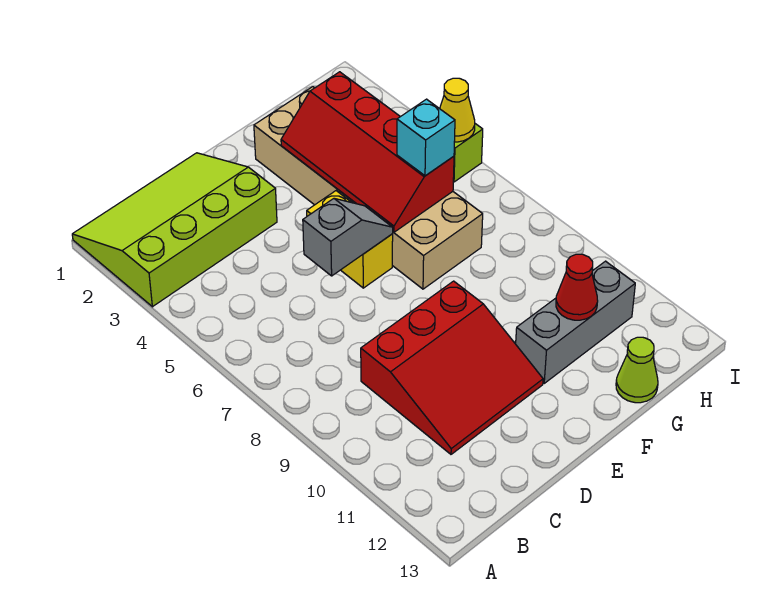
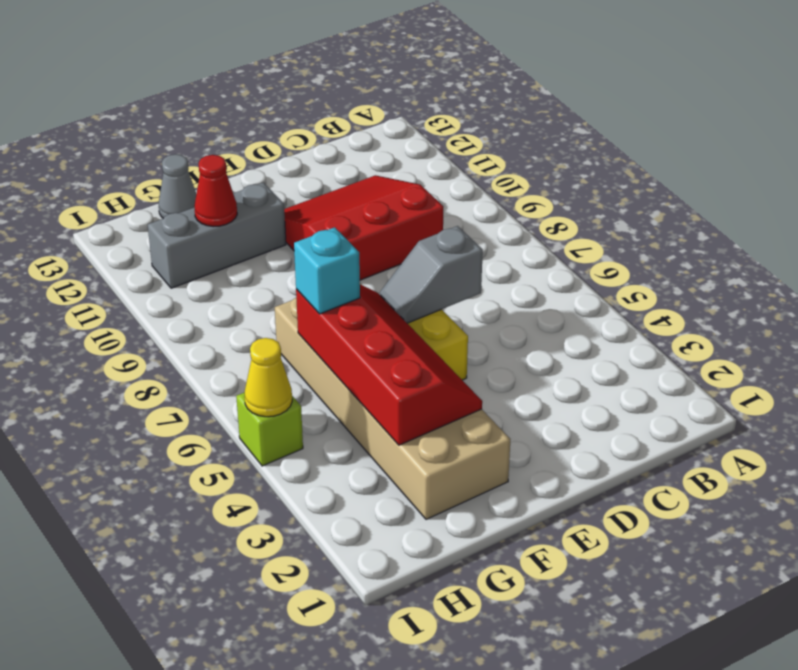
lime slope A1:D3 level 1 top 3 -> none
lime cone G13 level 1 -> grey cone G13 level 1

